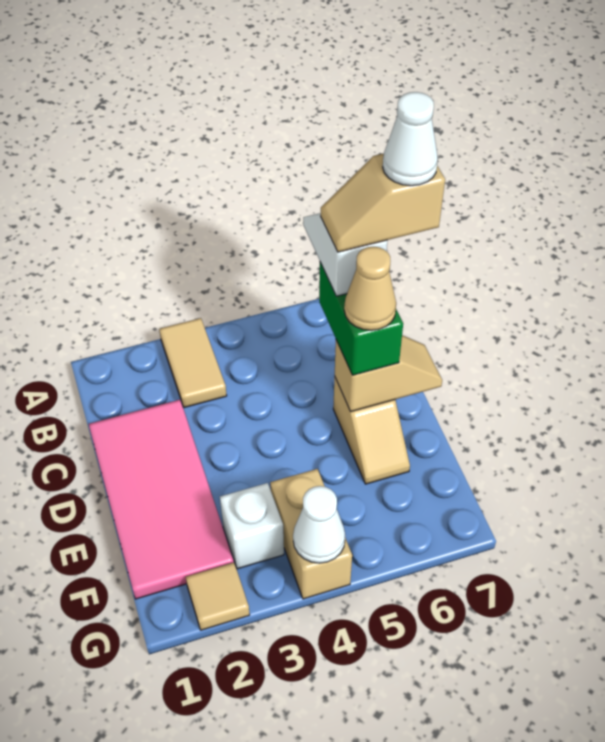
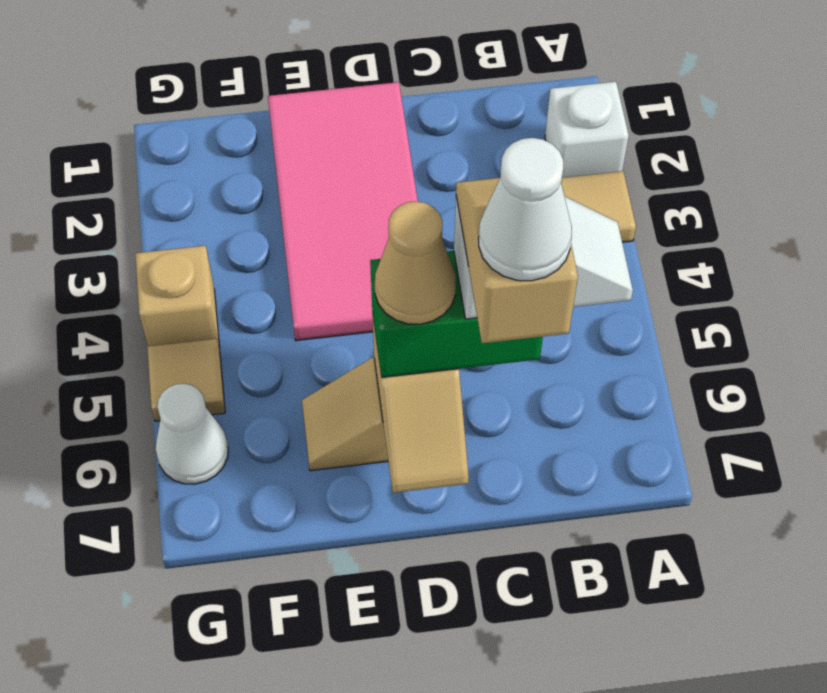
pink tile C1:F2 level 1 -> pink tile D1:E4 level 1
white brick F3 level 1 -> white brick A2 level 1
tan brick F4:G4 level 1 -> tan brick G4 level 1
tan tile G2 level 1 -> tan tile G5 level 1
white cone G4 level 2 -> white cone G6 level 1

